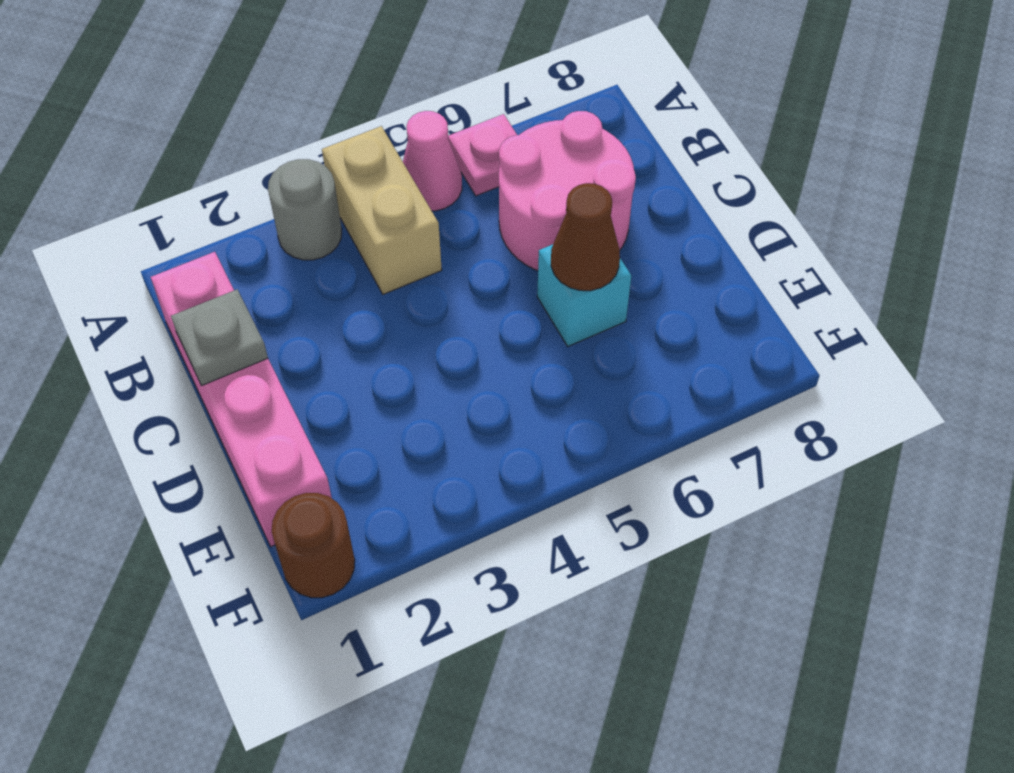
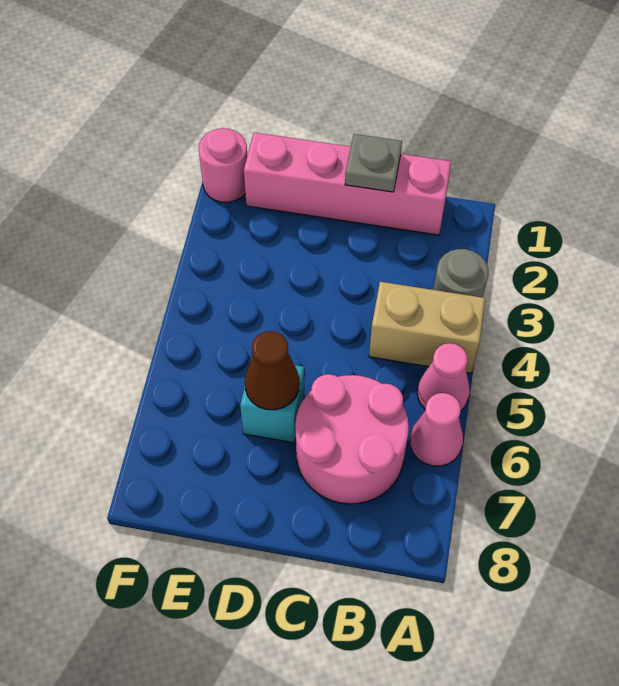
pink plate A6 level 1 -> pink cone A6 level 1
brown round brick F1 level 1 -> pink round brick F1 level 1

